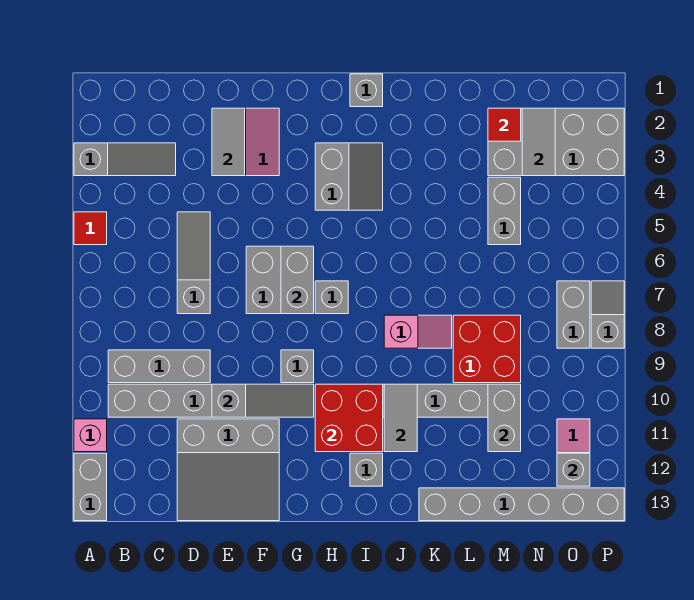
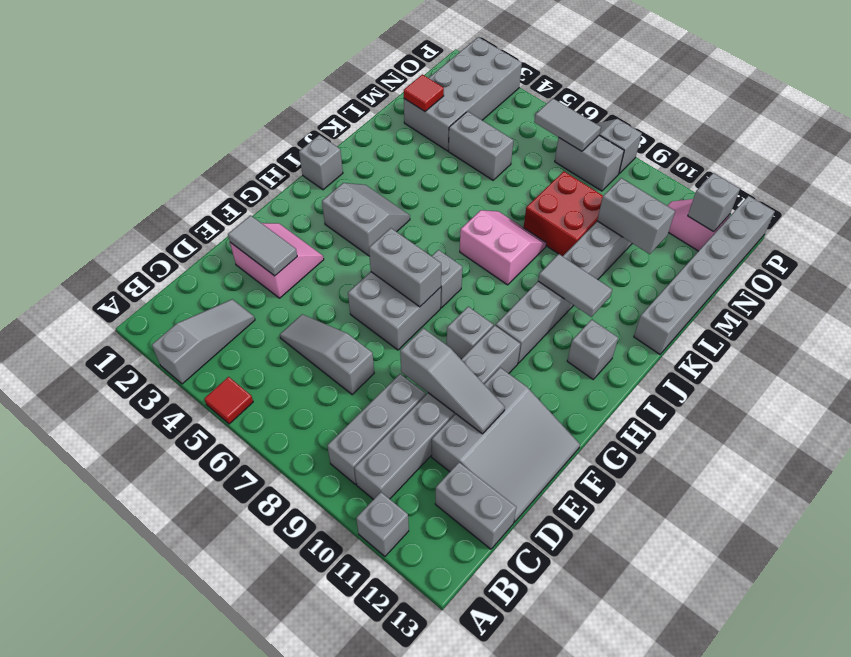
pink brick A11 level 1 -> grey brick A11 level 1
grey brick A12:A13 level 1 -> grey brick C12:C13 level 1
grey slope E10:G10 level 2 top E -> grey slope E9:E11 level 2 top 9
red brick H10:I11 level 2 -> none
pink slope J8:K8 level 1 top J -> pink slope J7:K8 level 1 top J
grey tile N2:N3 level 2 -> grey tile O6:O7 level 2

